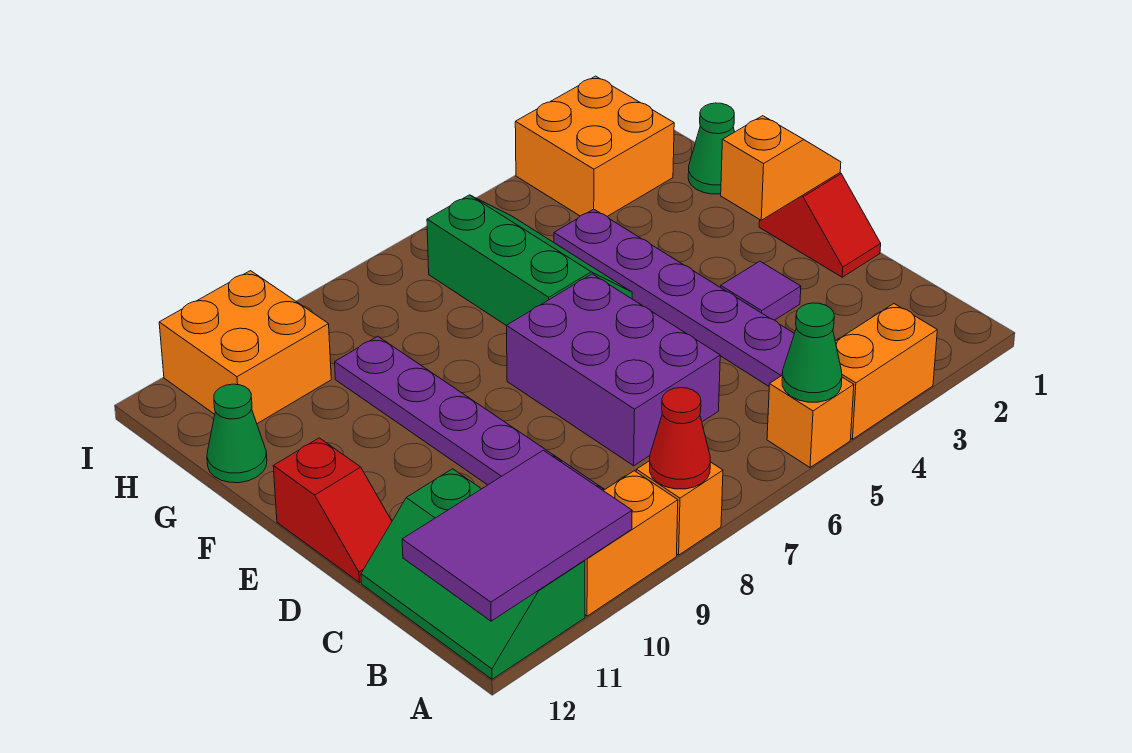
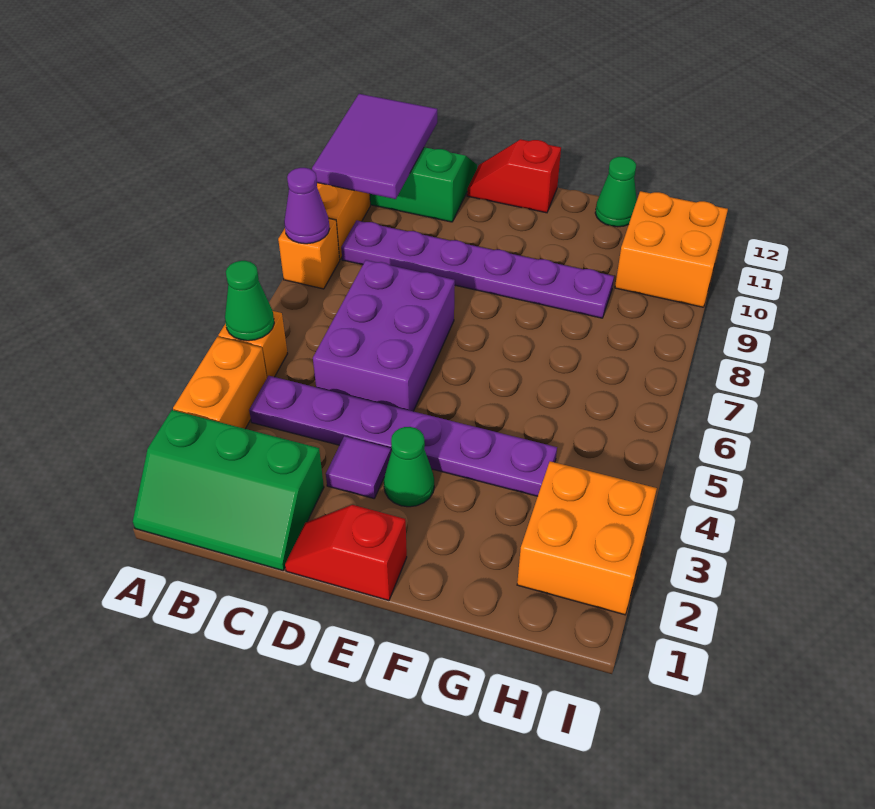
red cone A8 level 2 -> purple cone A8 level 2
purple brick C6:E7 level 1 -> purple brick C5:D7 level 1
orange slope E1:E2 level 2 top 2 -> none
green slope F5:H6 level 1 top 6 -> green slope A1:C2 level 1 top 2
green cone G1 level 1 -> green cone E3 level 1

